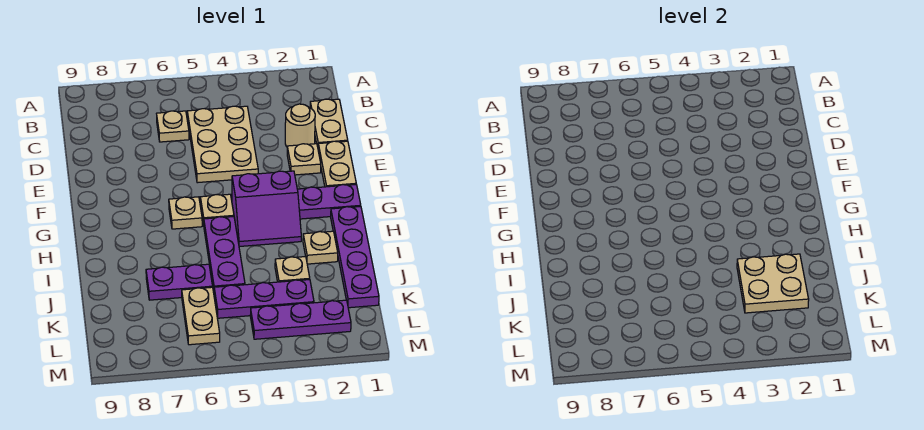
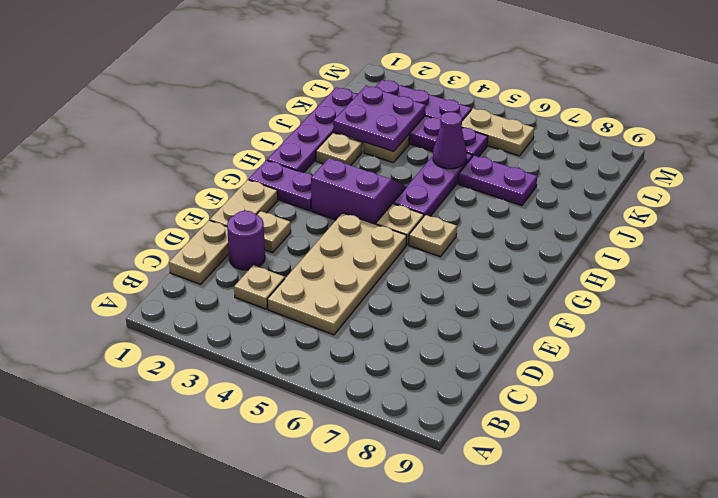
tan plate C4:E5 level 1 -> tan plate C4:F5 level 1
tan plate C6 level 1 -> tan plate C3 level 1
tan round brick D2 level 1 -> purple round brick D2 level 1
tan plate J2:K3 level 2 -> purple plate J2:K3 level 2
none -> purple cone J5 level 2
tan plate K6:L6 level 1 -> tan plate L5:L6 level 1

